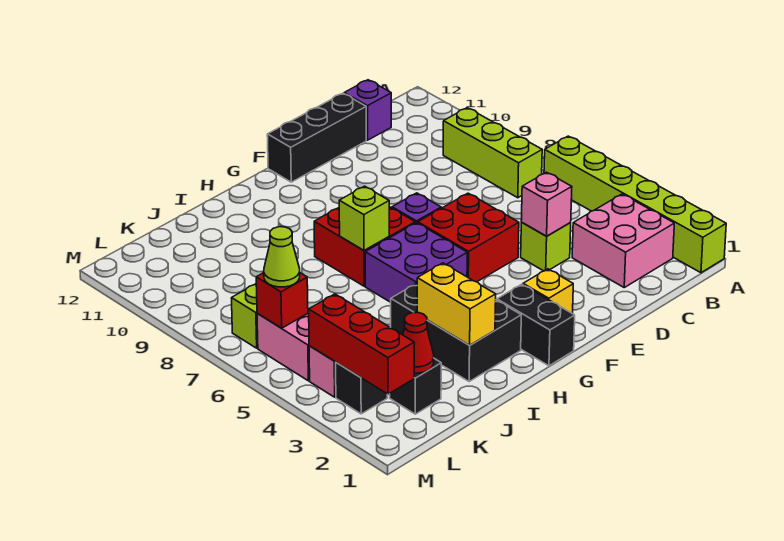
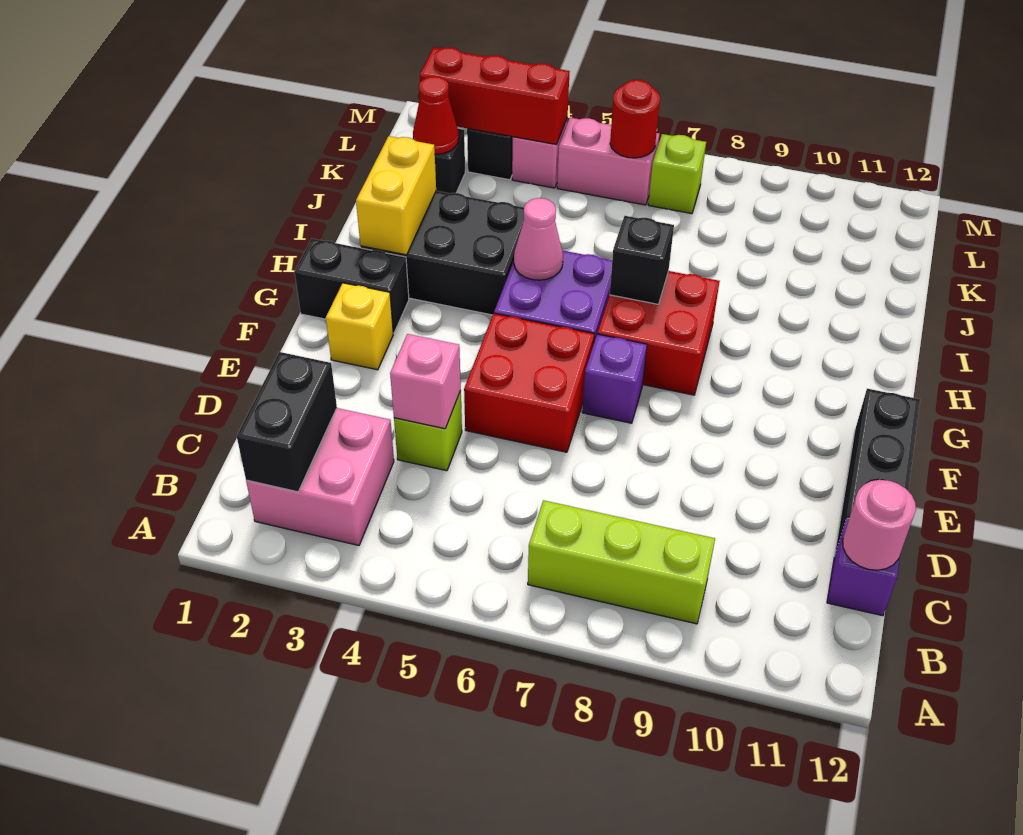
lime brick A1:A6 level 1 -> none
none -> black brick B2:C2 level 2
none -> pink round brick C12 level 2
none -> pink cone H5 level 2
lime brick H7 level 2 -> black brick H7 level 2
yellow brick I2:I3 level 2 -> yellow brick H2:I2 level 2
red brick L6 level 2 -> red round brick L6 level 2
lime cone L6 level 3 -> none

